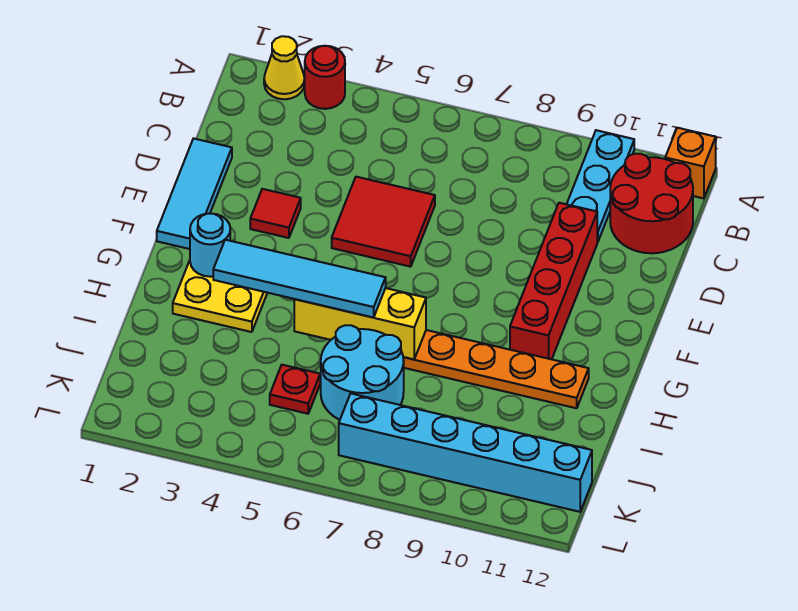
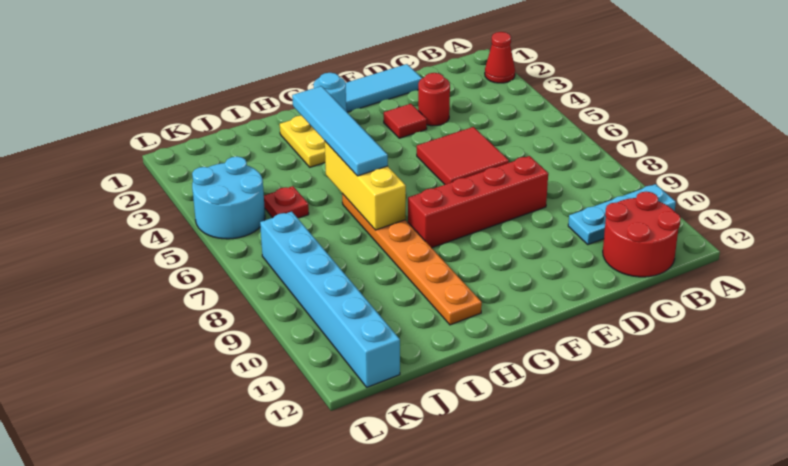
yellow cone A2 level 1 -> red cone A2 level 1
red round brick A3 level 1 -> red round brick D3 level 1
orange brick A12 level 1 -> none
red brick D10:G10 level 1 -> red brick D8:G8 level 1
cyan round brick I6:J7 level 1 -> cyan round brick K4:L5 level 1

